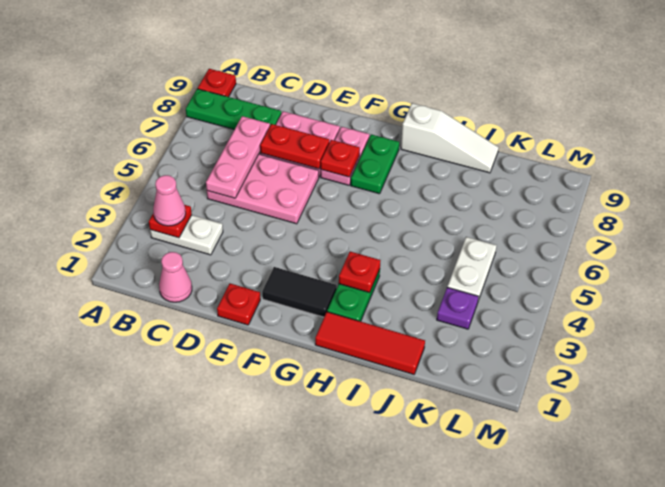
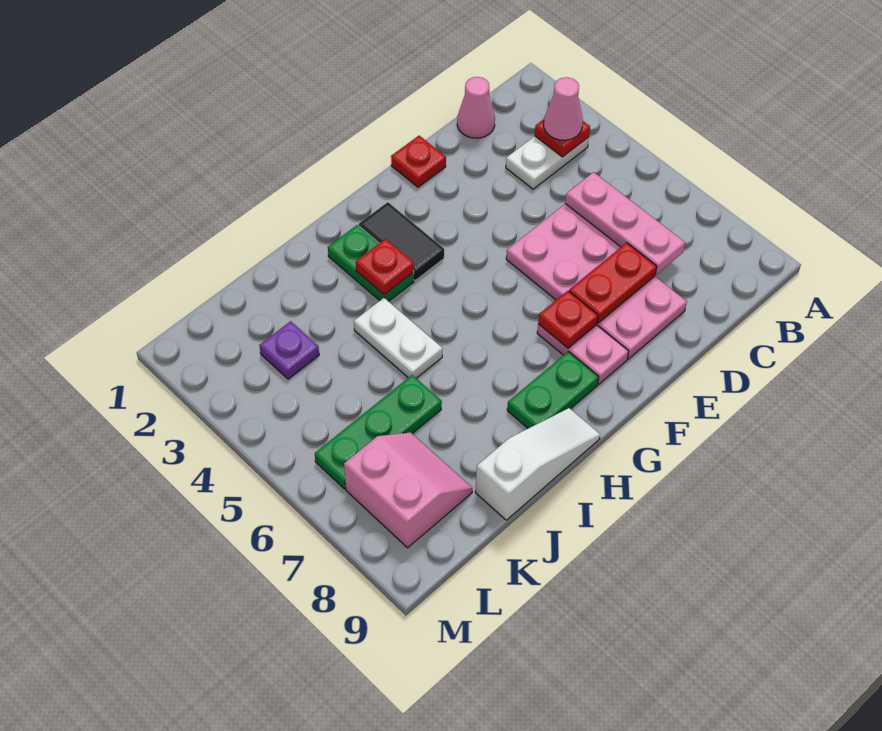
green plate A8:C8 level 1 -> green plate J6:L6 level 1
red plate A9 level 1 -> none
black tile F2:G2 level 1 -> black tile G2:G3 level 1
green plate G7:G8 level 1 -> green plate G8:H8 level 1
red tile H1:J1 level 1 -> none
white slope H9:J9 level 1 top H -> white slope H9:J9 level 1 top J
white plate K4:K5 level 1 -> white plate I4:I5 level 1
none -> pink slope K7:L8 level 1 top L

